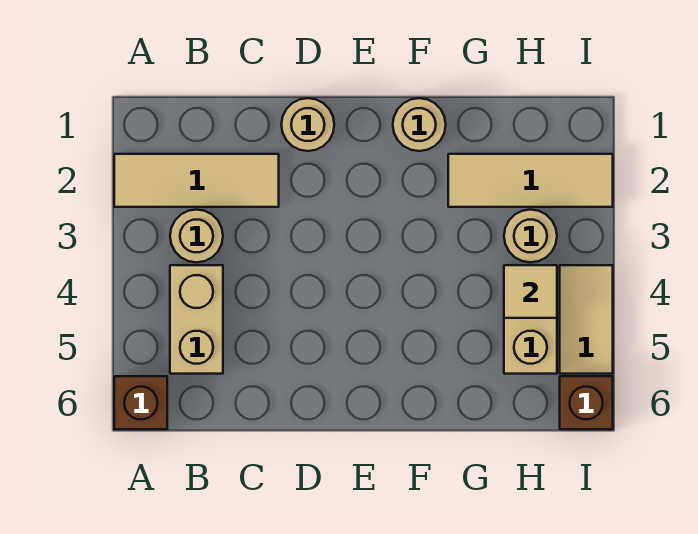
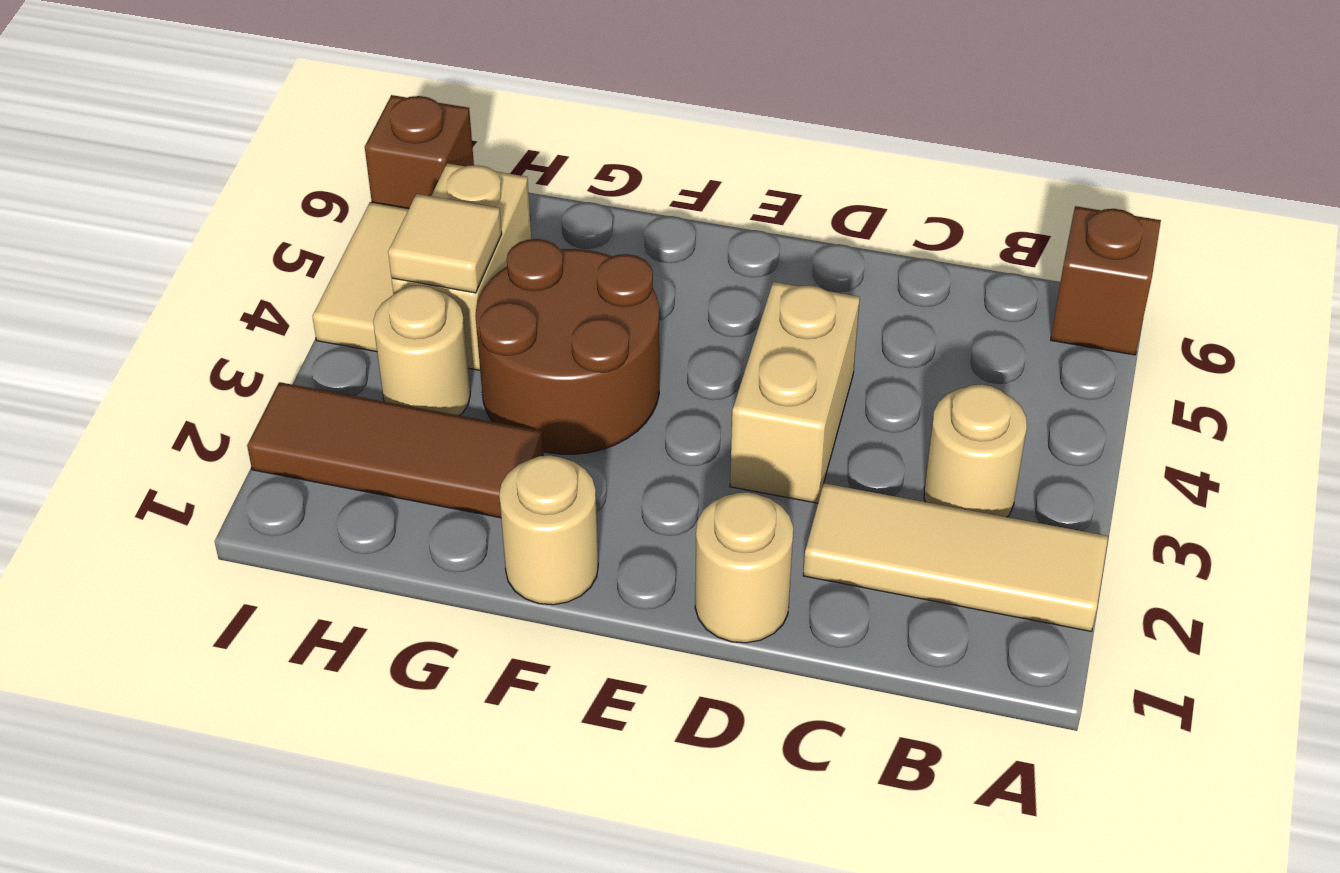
tan brick B4:B5 level 1 -> tan brick D3:D4 level 1
none -> brown round brick F3:G4 level 1
tan tile G2:I2 level 1 -> brown tile G2:I2 level 1

